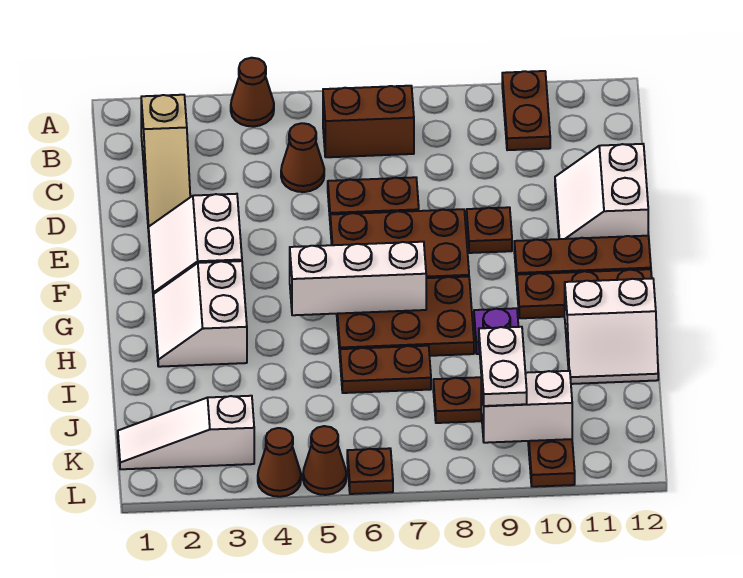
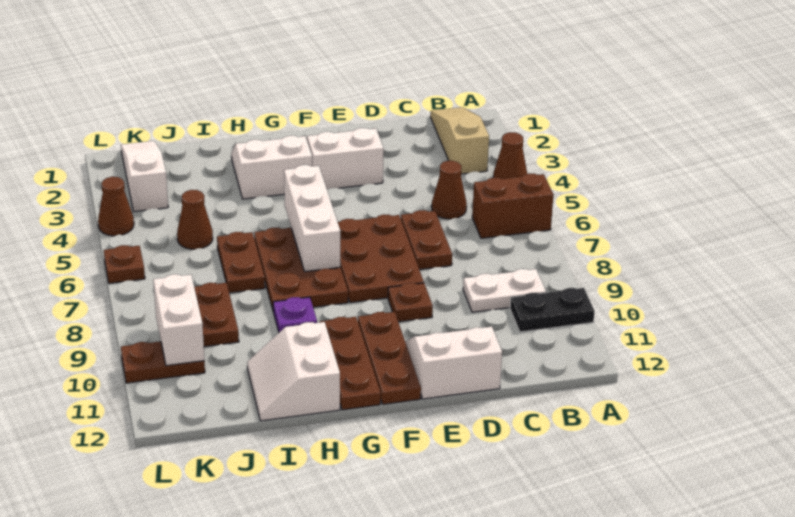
brown plate A10:B10 level 1 -> black plate A10:B10 level 1
tan slope B2:D2 level 1 top B -> tan slope B1:B3 level 1 top 3
brown brick B6:B7 level 1 -> brown brick A6:B6 level 1
white plate J9:K9 level 3 -> white plate B9:C9 level 1
brown cone L5 level 1 -> brown cone J5 level 1

